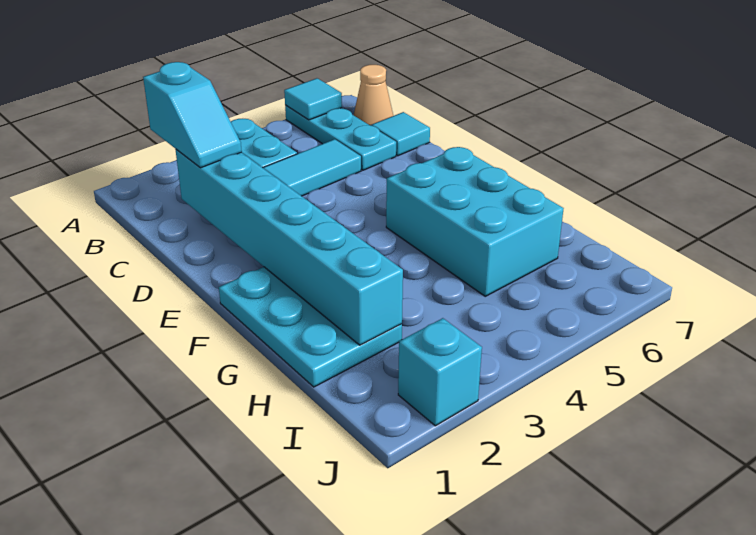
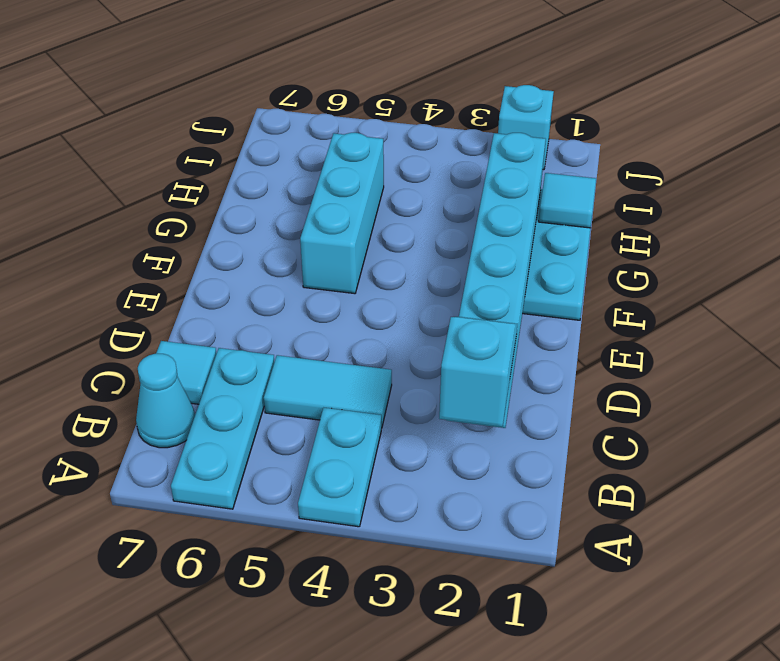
cyan tile A6 level 2 -> cyan tile H1 level 2
tan cone B7 level 1 -> cyan cone B7 level 1
cyan brick F5:H6 level 1 -> cyan brick F5:H5 level 1

